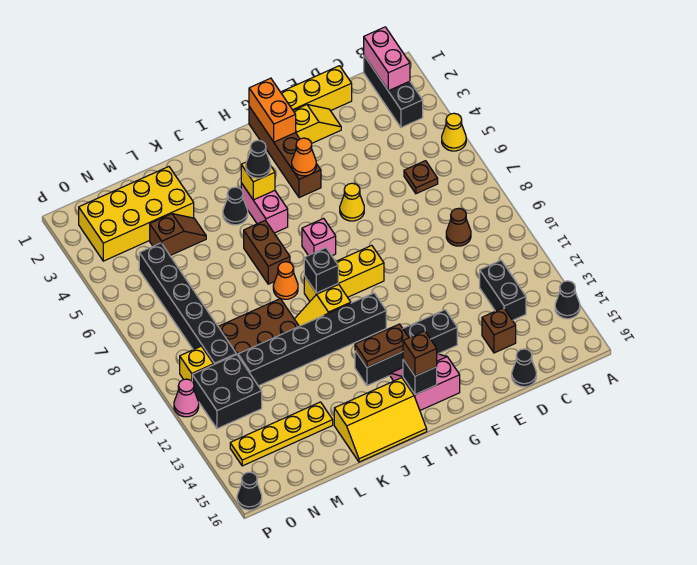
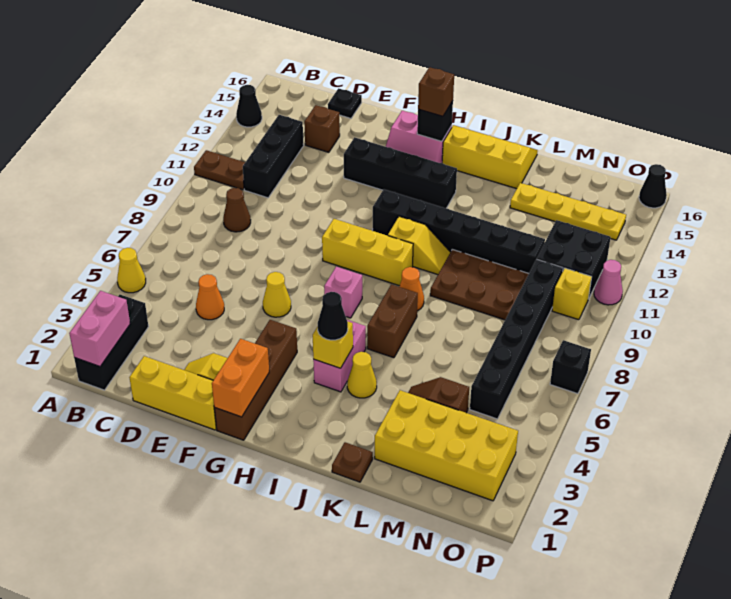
brown plate C6 level 1 -> brown plate K1 level 1
black brick C12:C13 level 1 -> black brick C11:C13 level 1
black cone D16 level 1 -> black plate D16 level 1
orange cone G4 level 2 -> orange cone D5 level 1
brown plate H13:I13 level 2 -> brown plate A11:B11 level 1
black brick I9 level 2 -> black brick P7 level 1
black cone J4 level 1 -> yellow cone J4 level 1

